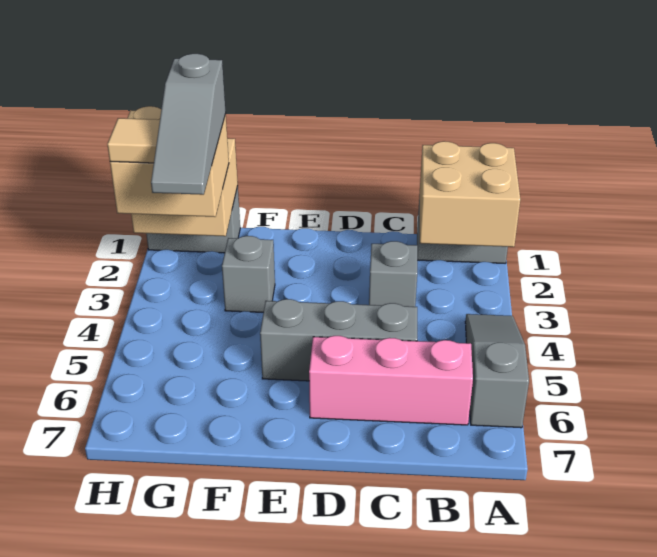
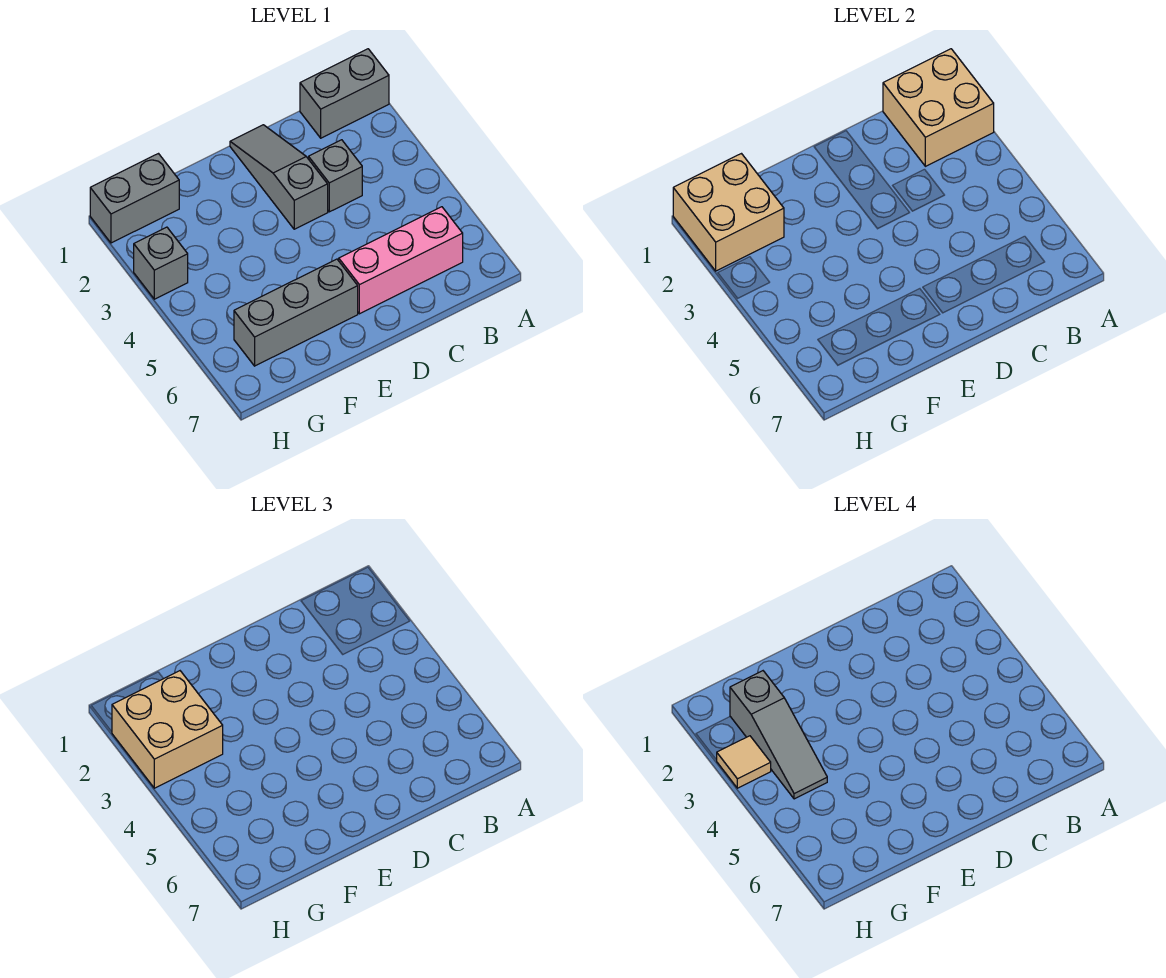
grey slope A4:A6 level 1 top 6 -> grey slope D1:D3 level 1 top 3
grey brick C5:E5 level 1 -> grey brick E6:G6 level 1
grey brick F3 level 1 -> grey brick H3 level 1

